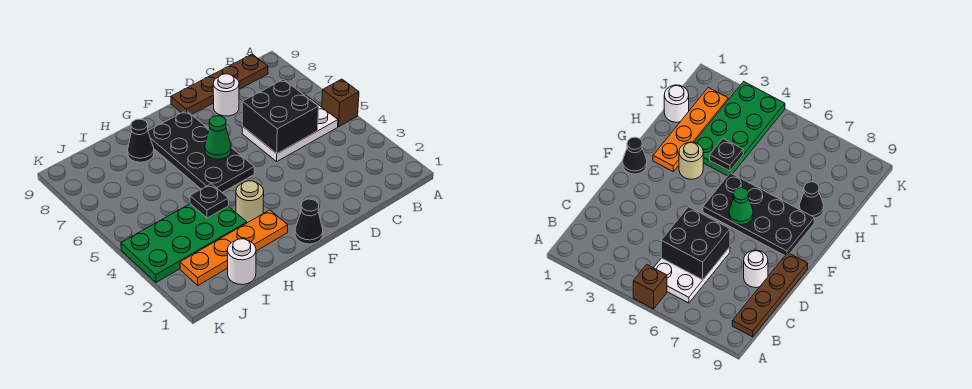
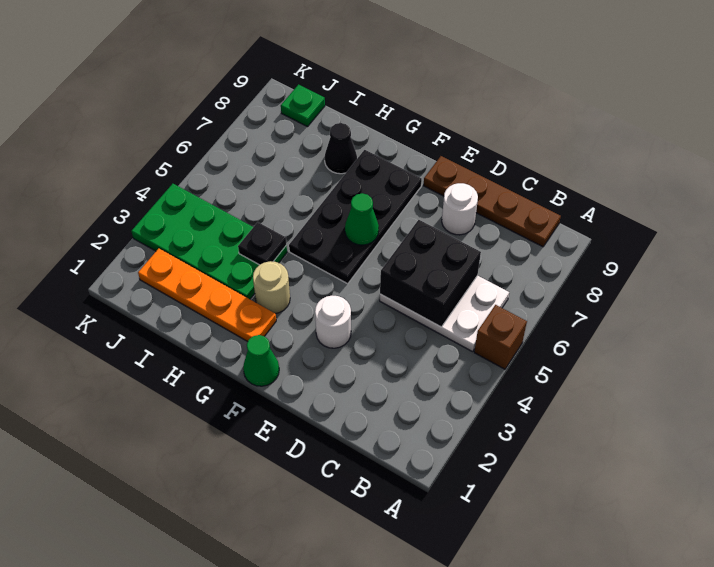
black cone F1 level 1 -> green cone F1 level 1
white round brick I1 level 1 -> white round brick E3 level 1
none -> green plate J9 level 1

